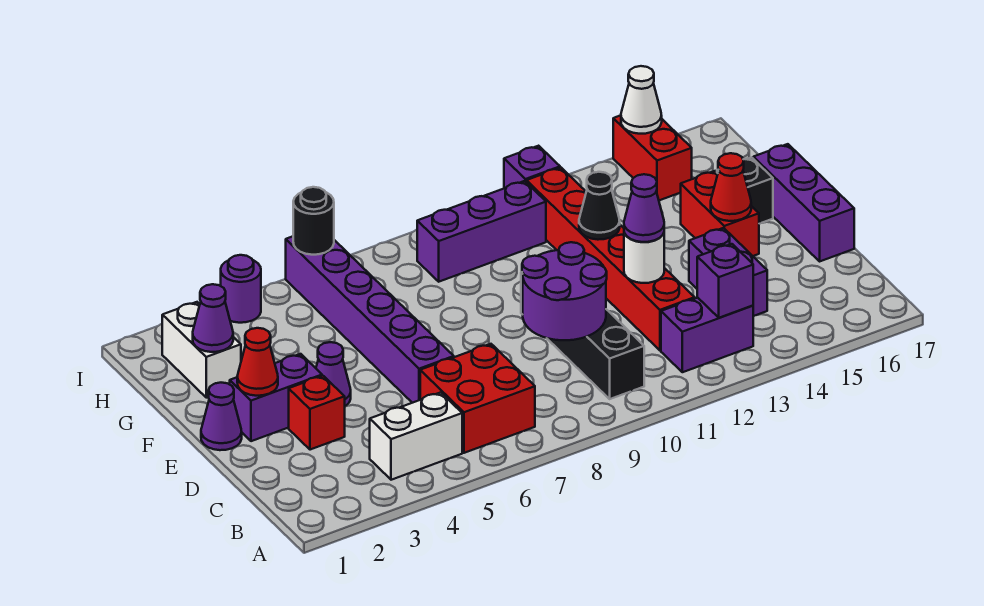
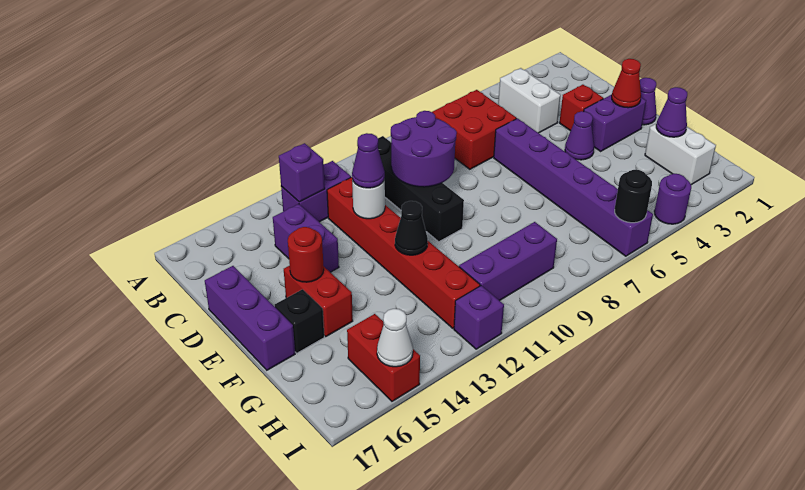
white brick B4:B5 level 1 -> white brick B4:C4 level 1
red cone E15 level 2 -> red round brick E15 level 2

